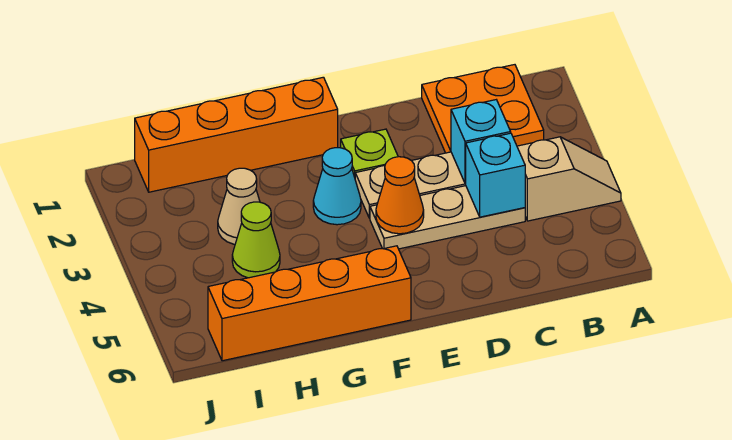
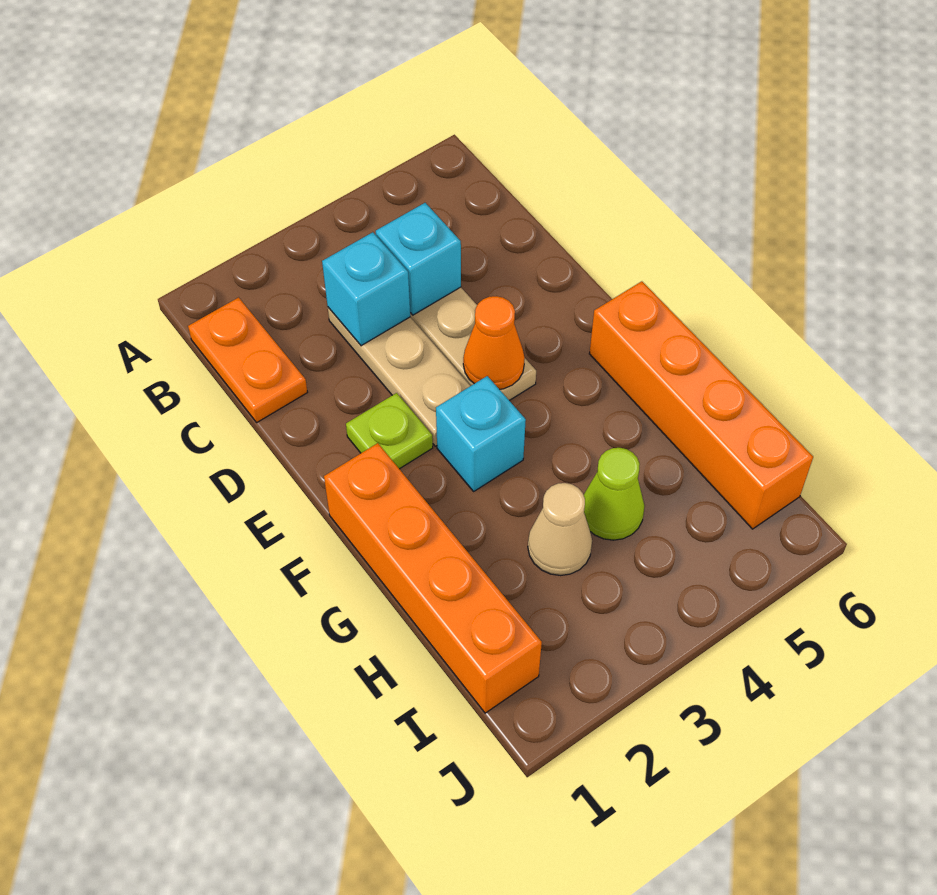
tan slope A4:B4 level 1 top B -> none
orange plate B1:C2 level 1 -> orange plate B1:C1 level 1
cyan cone F3 level 1 -> cyan brick F3 level 1

